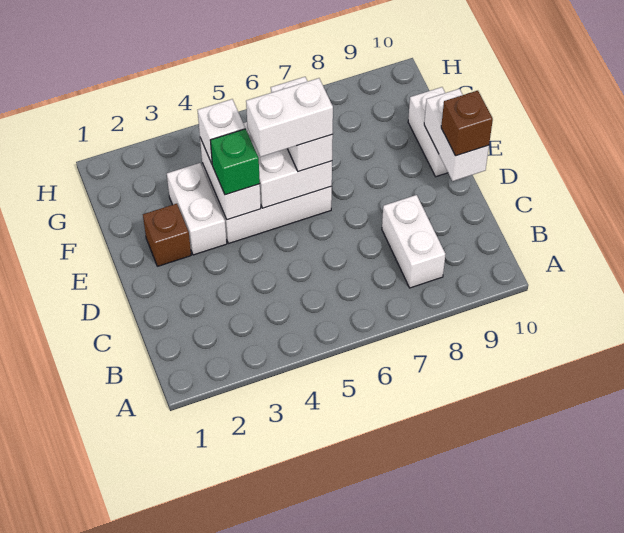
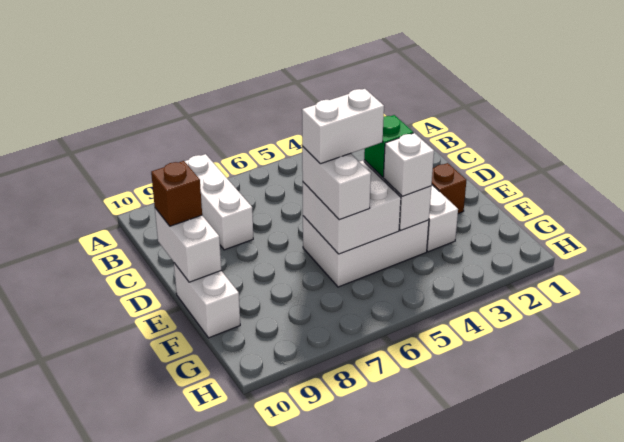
white brick B8:C8 level 1 -> white brick A8:C8 level 1

